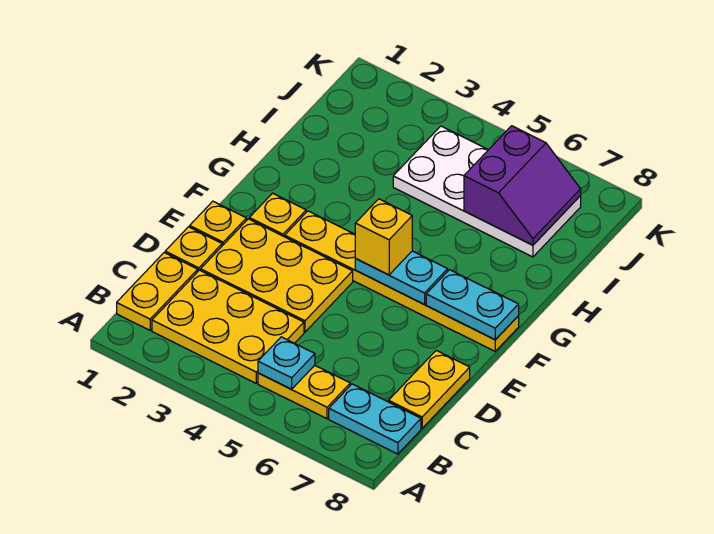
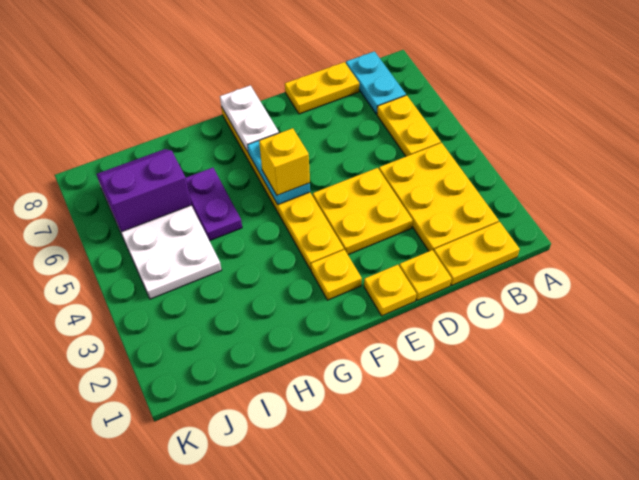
cyan plate B5 level 2 -> none
yellow plate D2:E4 level 1 -> yellow plate D3:E4 level 1
cyan plate F7:F8 level 2 -> white plate F7:F8 level 2
none -> purple plate H5:H6 level 1

